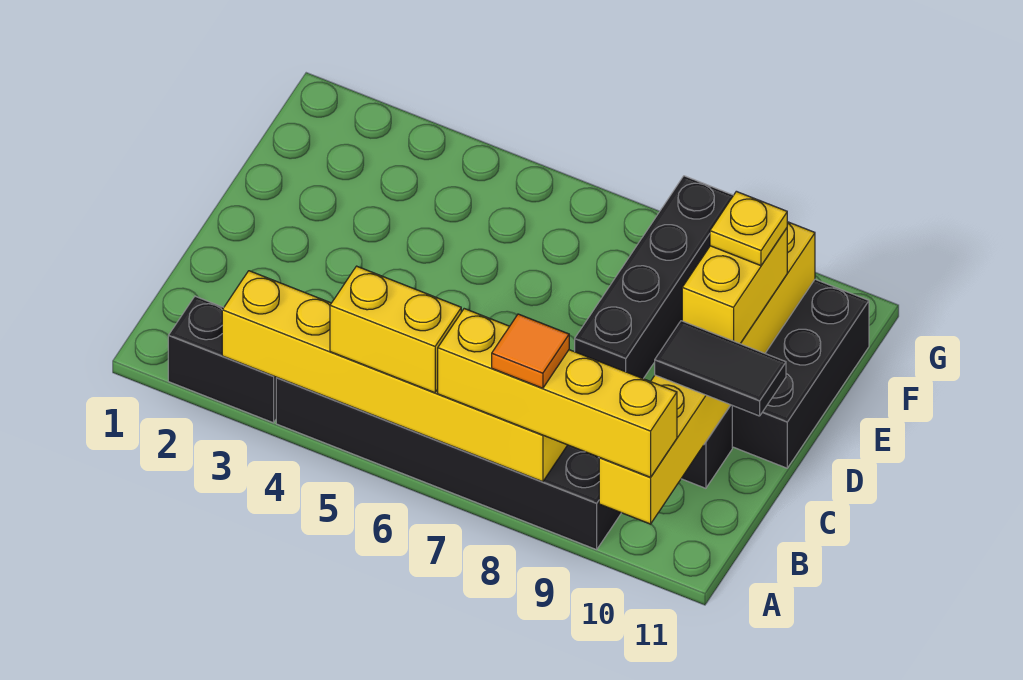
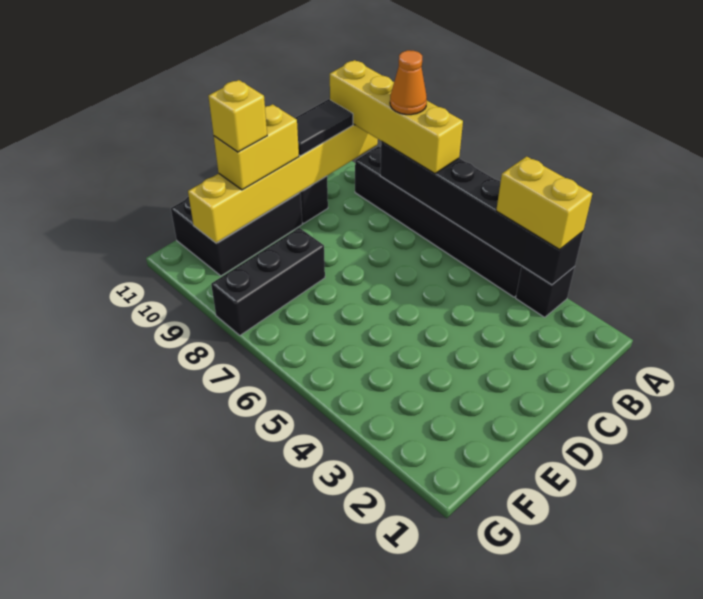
black brick A2:A3 level 1 -> black brick A3 level 1
yellow brick A3:A8 level 2 -> black brick A3:A8 level 2
yellow brick A5:A6 level 3 -> yellow brick A3:A4 level 3
orange tile A8 level 4 -> orange cone A8 level 4
black tile C10:C11 level 3 -> black tile B10:C10 level 3
black brick D8:G8 level 1 -> black brick E8:G8 level 1
yellow plate E10 level 4 -> yellow brick E10 level 4

